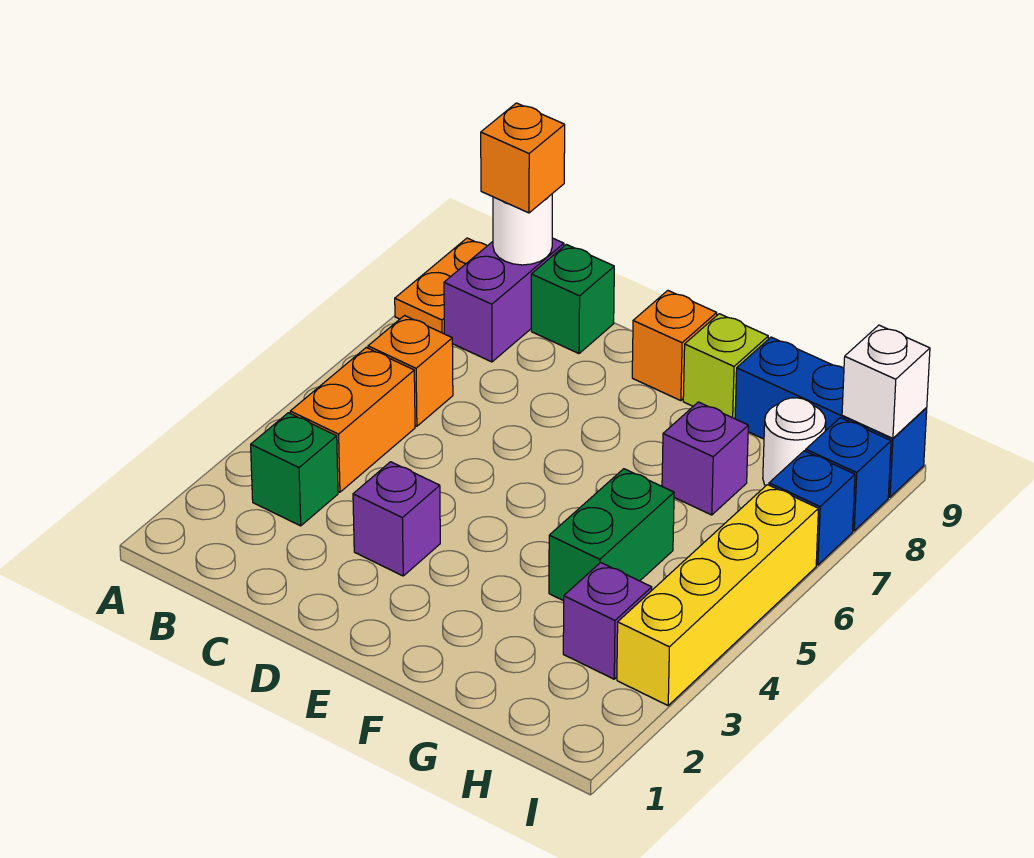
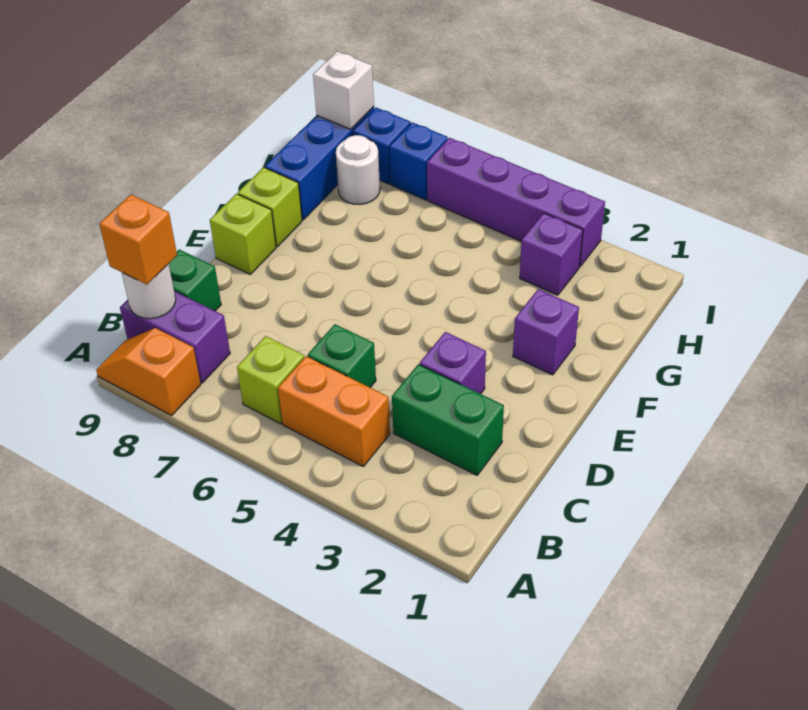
orange plate A8:A9 level 1 -> orange slope A8:A9 level 1 top 8
green brick B3 level 1 -> green brick C5 level 1
orange brick B6 level 1 -> lime brick B6 level 1
orange brick E9 level 1 -> lime brick E9 level 1
green brick G4:G5 level 1 -> green brick C2:C3 level 1
purple brick G7 level 1 -> purple brick F2 level 1
yellow brick I3:I6 level 1 -> purple brick I3:I6 level 1

